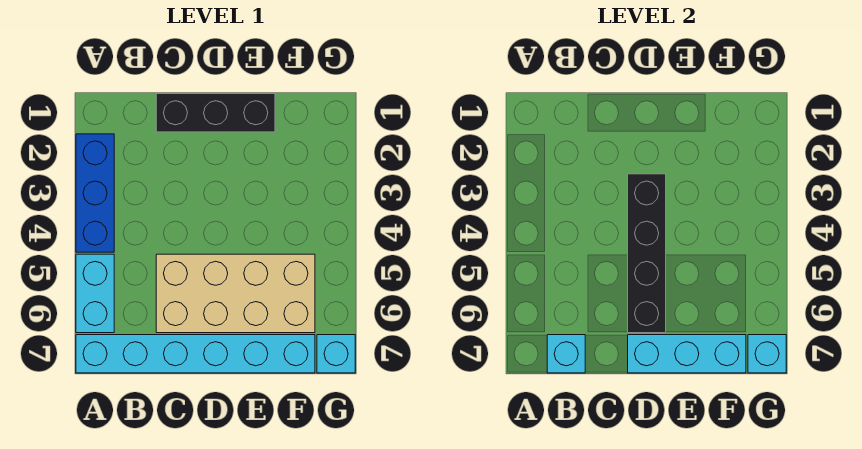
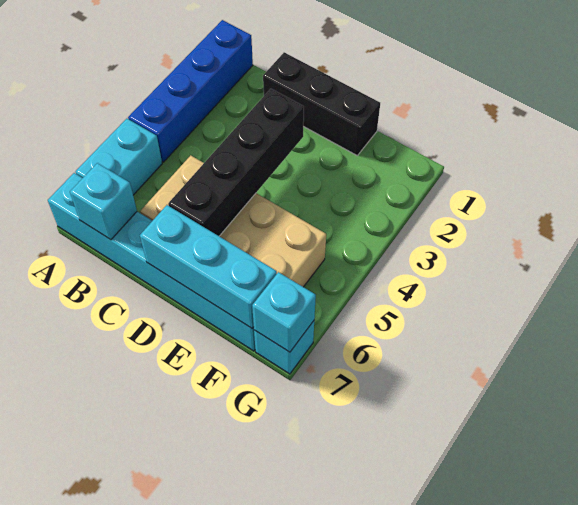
blue brick A2:A4 level 1 -> blue brick A1:A4 level 1

